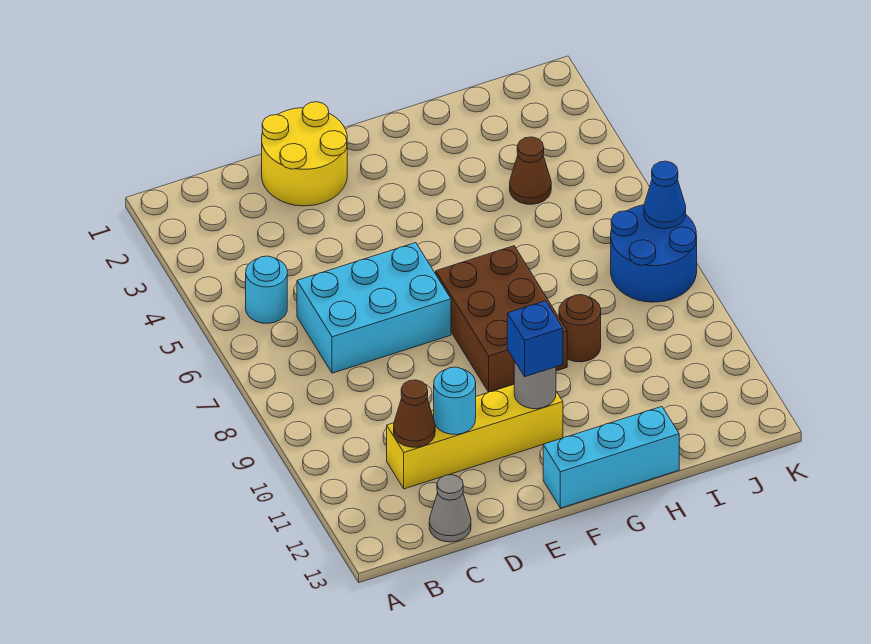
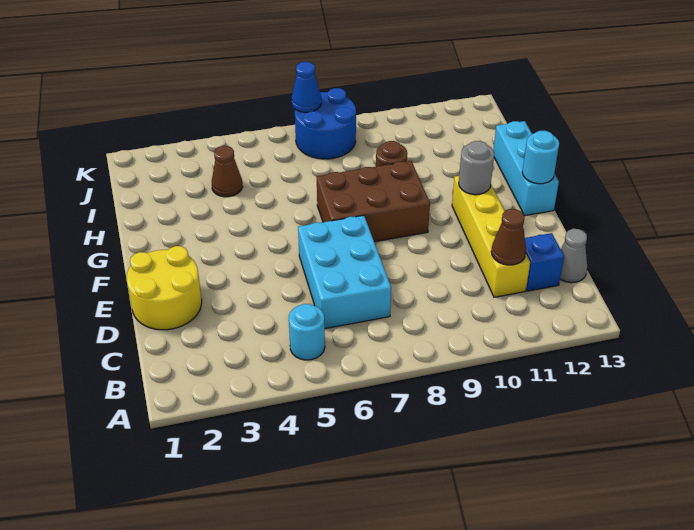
cyan round brick D11 level 2 -> cyan round brick F13 level 2
blue brick F11 level 3 -> blue brick C12 level 1

